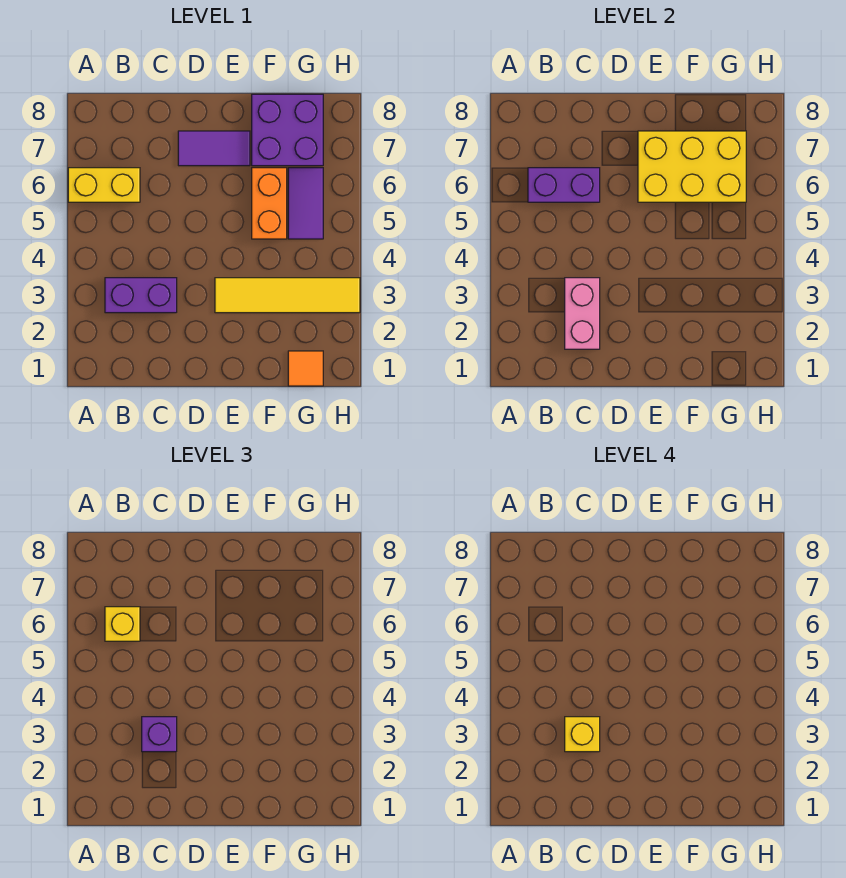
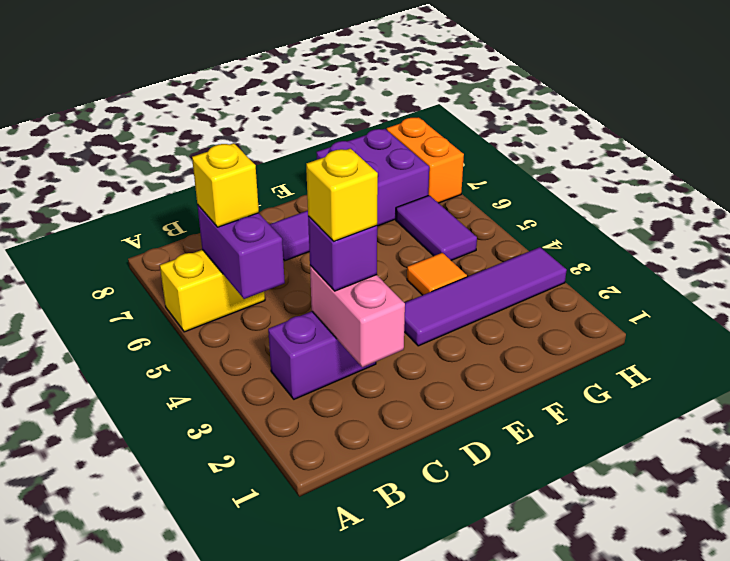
purple brick B6:C6 level 2 -> purple brick B5:B6 level 2
yellow tile E3:H3 level 1 -> purple tile E3:H3 level 1
yellow brick E6:G7 level 2 -> none
orange brick F5:F6 level 1 -> orange brick H7:H8 level 1
orange tile G1 level 1 -> orange tile F4 level 1

